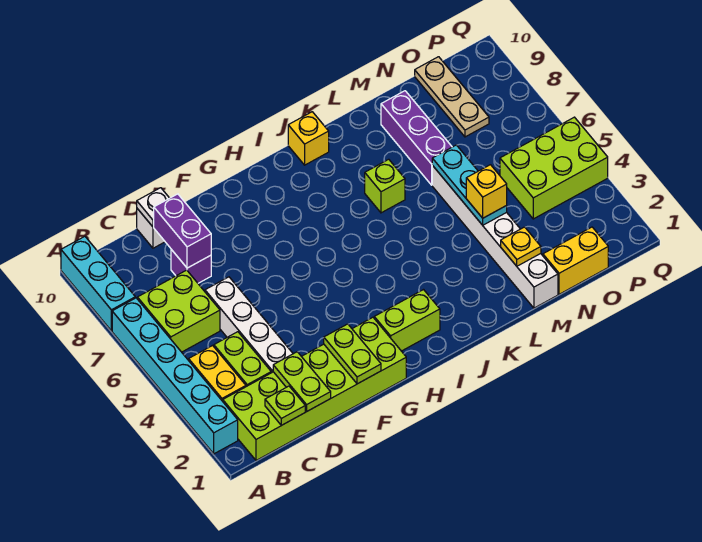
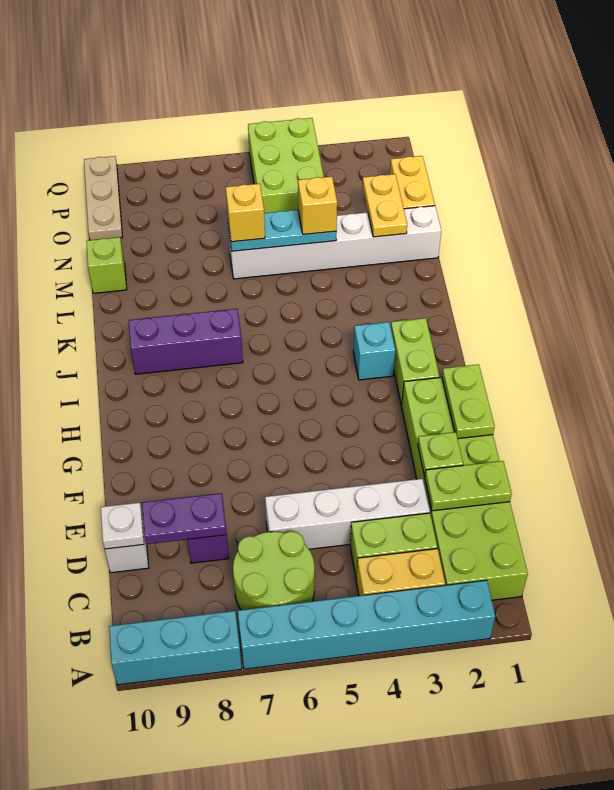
lime brick B6:C7 level 1 -> lime round brick B6:C7 level 1
lime plate C1 level 2 -> lime plate E2 level 2
purple brick D8:D9 level 2 -> purple plate D8:D9 level 2
lime plate F1:F2 level 2 -> lime plate F1:G1 level 2
none -> cyan brick I3 level 1
yellow brick J10 level 1 -> yellow brick M6 level 3
lime brick K7 level 1 -> lime brick M10 level 1
yellow plate M2 level 2 -> yellow plate M2:N2 level 2
purple brick M7:M9 level 1 -> purple brick J7:J9 level 1
tan plate O8:O10 level 1 -> tan plate O10:Q10 level 1

